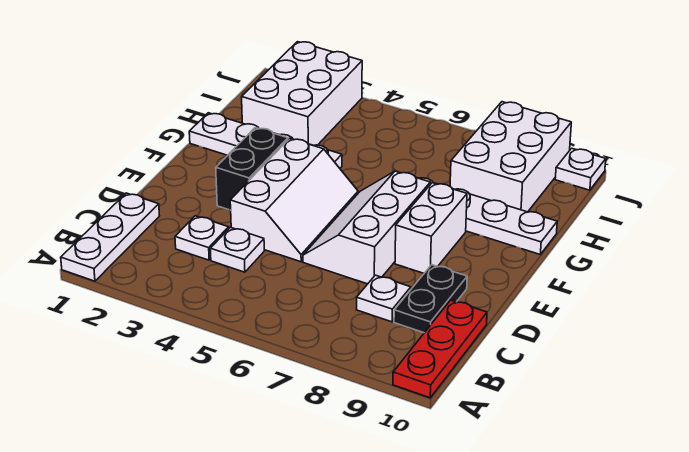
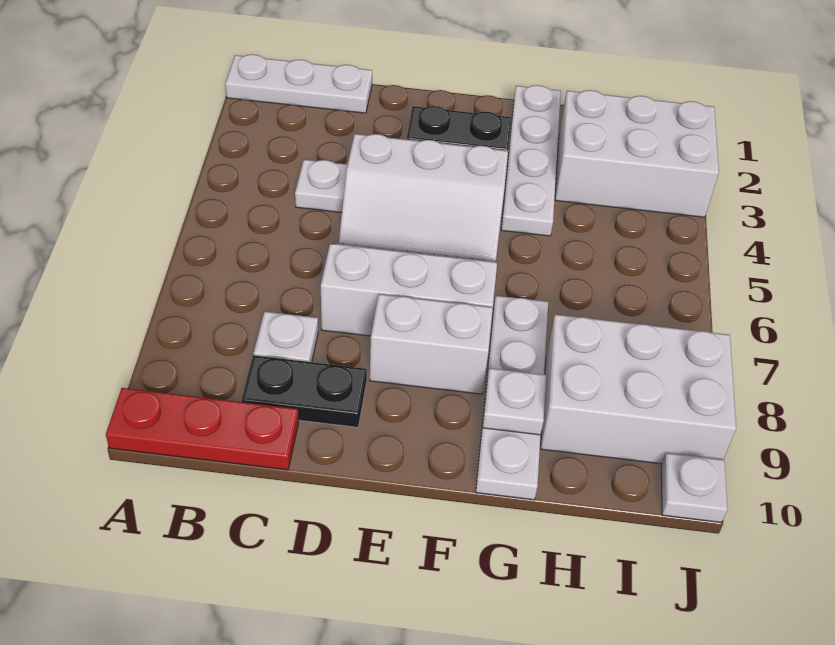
white plate C3 level 1 -> white plate G9 level 2

